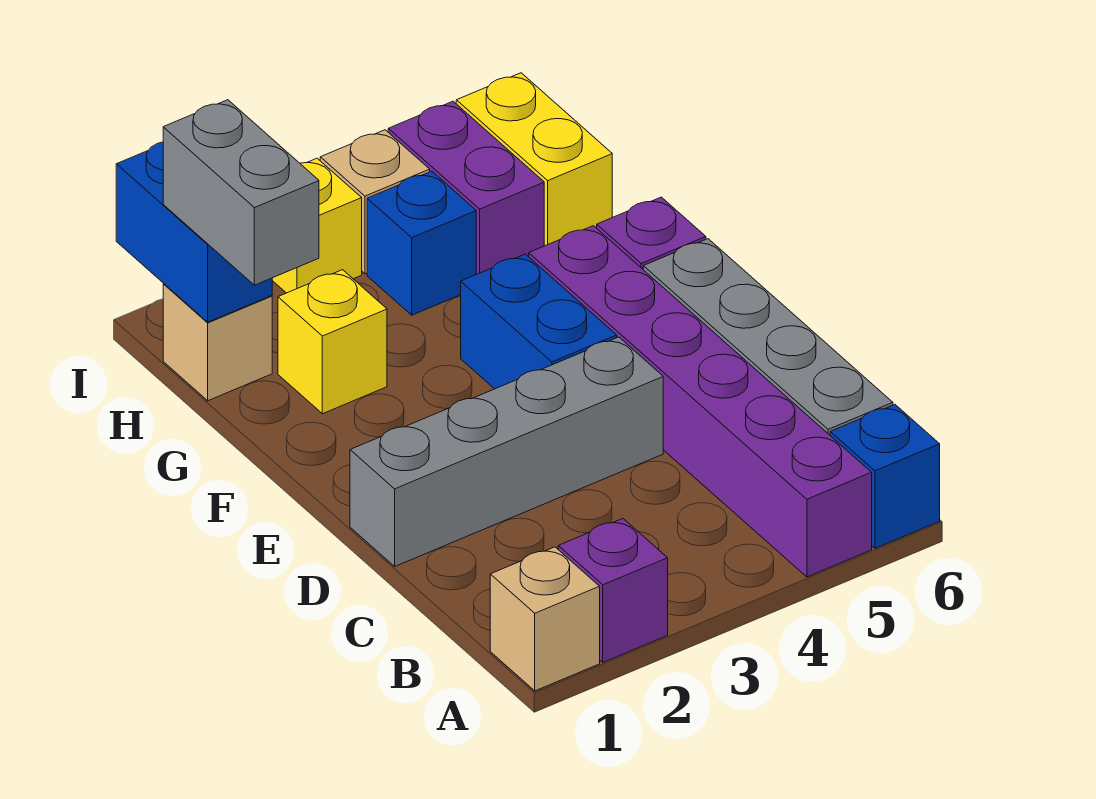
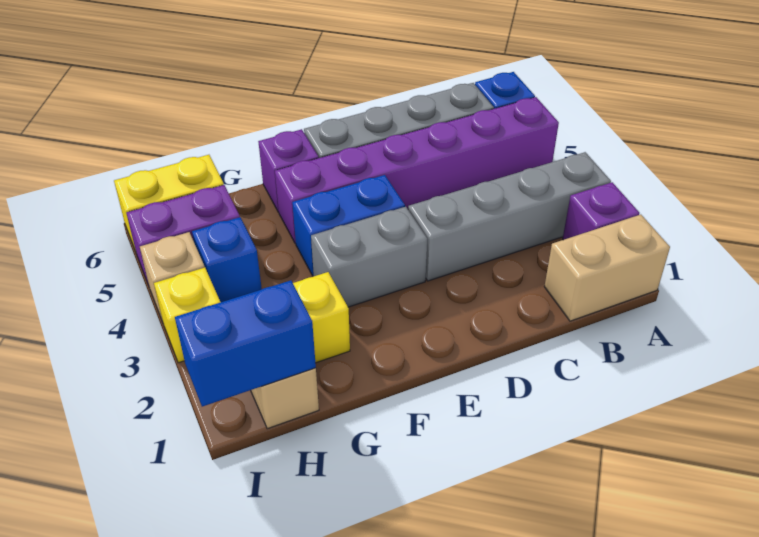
tan brick A1 level 1 -> tan brick A1:B1 level 1
grey brick D1:D4 level 1 -> grey brick A3:D3 level 1
grey brick G1:H1 level 3 -> grey brick E3:F3 level 1

